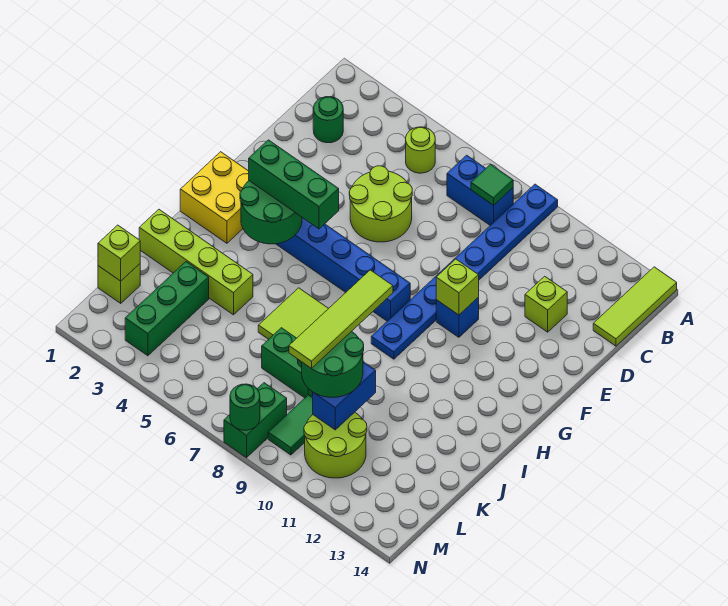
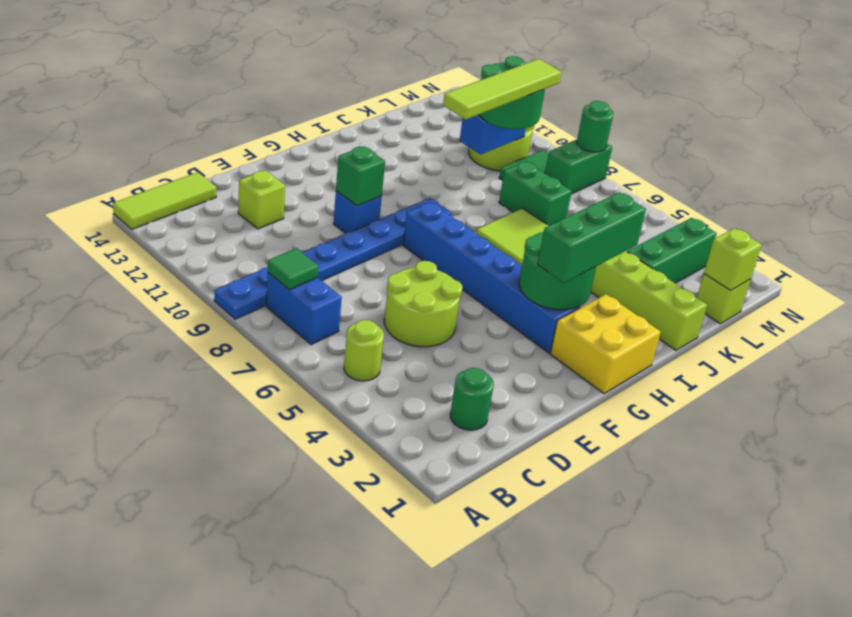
lime brick F10 level 2 -> green brick F10 level 2
green brick G3:G5 level 3 -> green brick G3:I3 level 3

